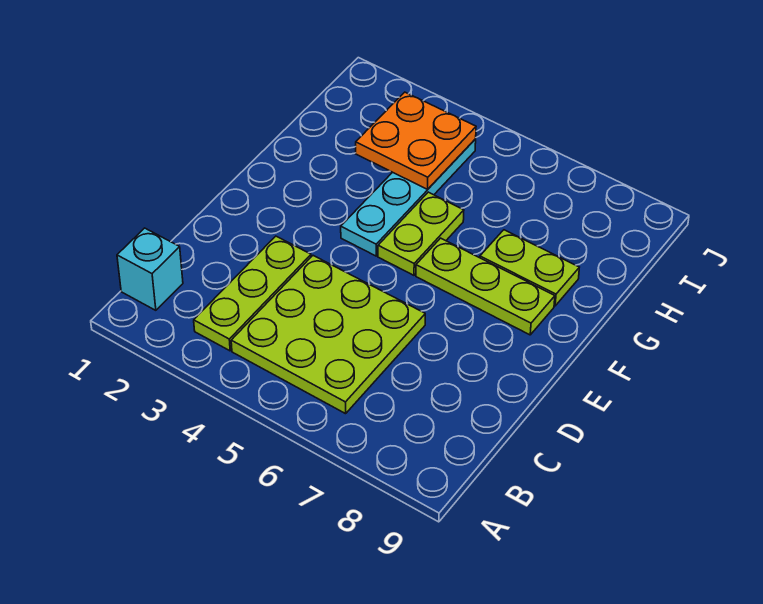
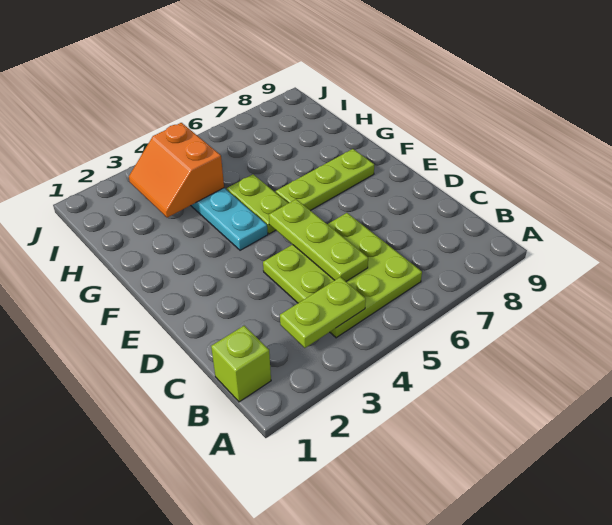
cyan brick B1 level 1 -> lime brick B1 level 1
lime plate B3:D3 level 1 -> lime plate C5:E5 level 2
lime plate G7:G8 level 1 -> lime plate B3:B4 level 2
orange plate H3:I4 level 2 -> orange slope H3:I4 level 2 top 4

